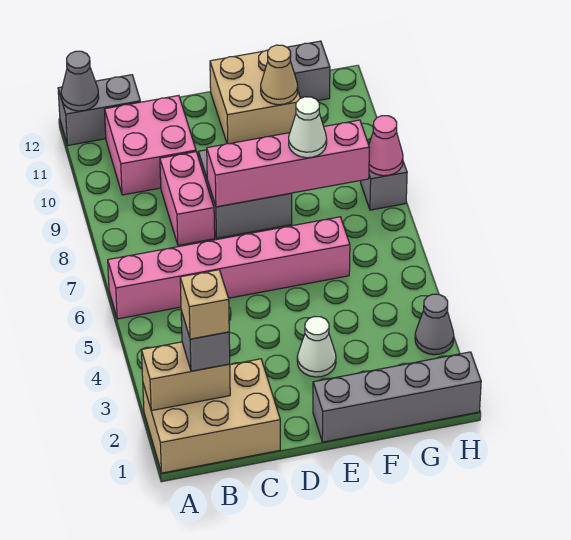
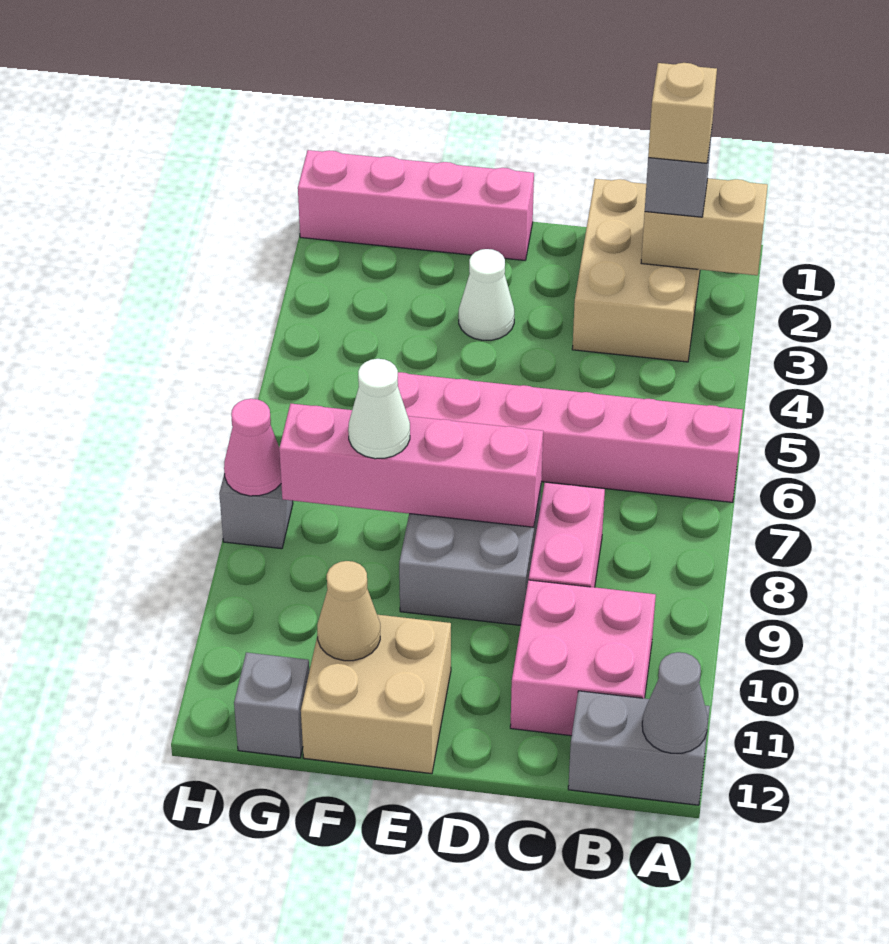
tan brick A1:C2 level 1 -> tan brick B1:C3 level 1
grey brick E1:H1 level 1 -> pink brick E1:H1 level 1
grey cone H3 level 1 -> none

